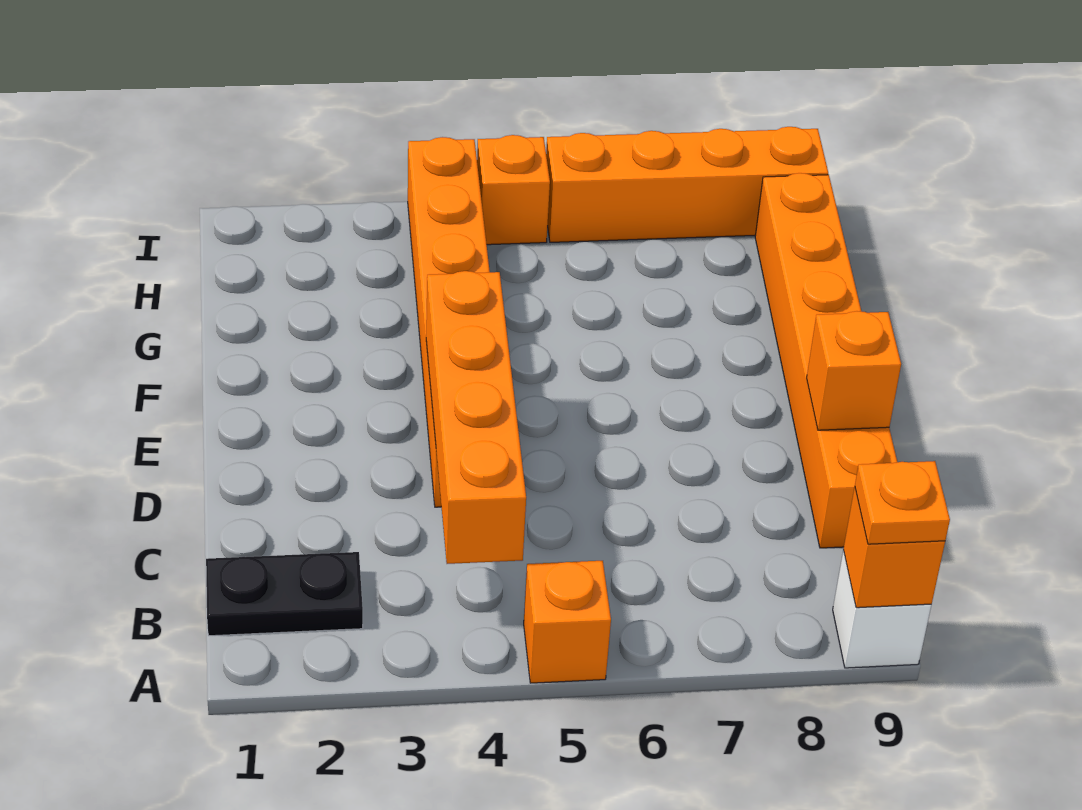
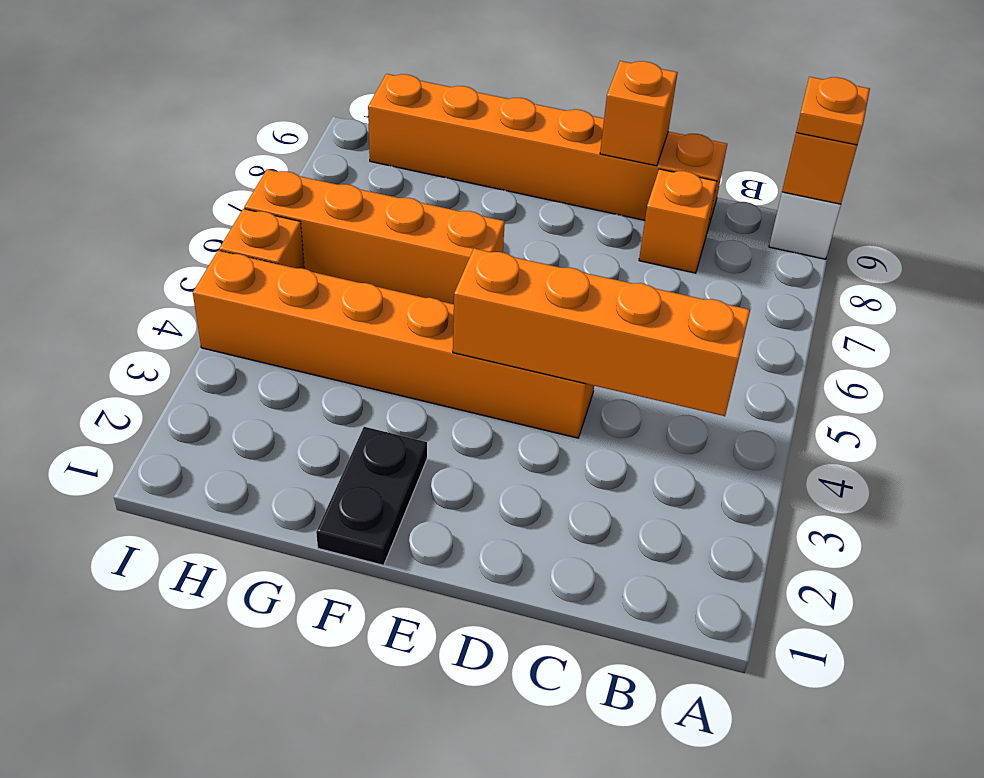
orange brick A5 level 1 -> orange brick C8 level 1
black plate B1:B2 level 1 -> black plate F1:F2 level 1
orange brick I6:I9 level 1 -> orange brick F6:I6 level 1

